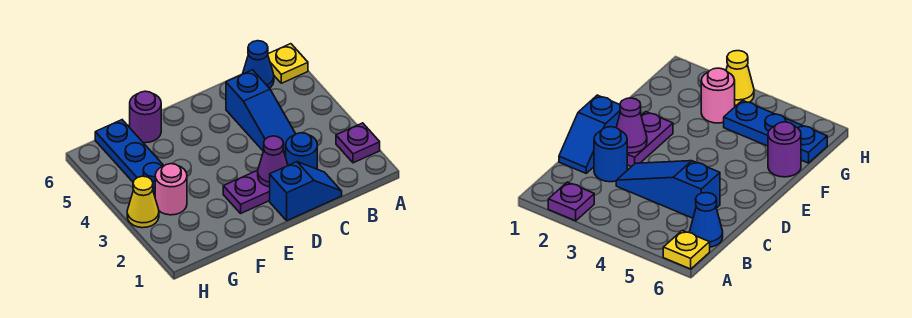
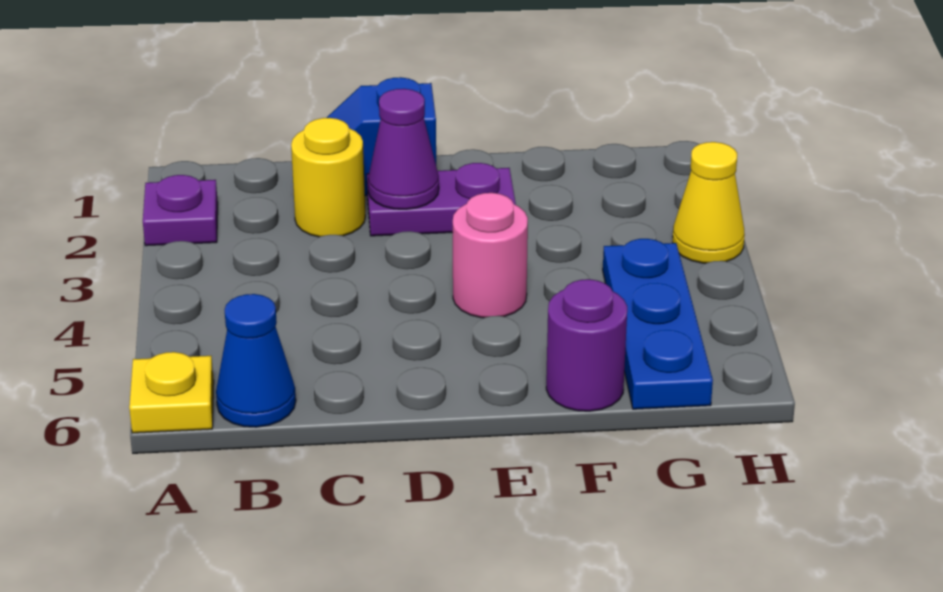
blue round brick C2 level 1 -> yellow round brick C2 level 1
blue slope C3:C5 level 1 top 5 -> none
pink round brick G3 level 1 -> pink round brick E4 level 1

